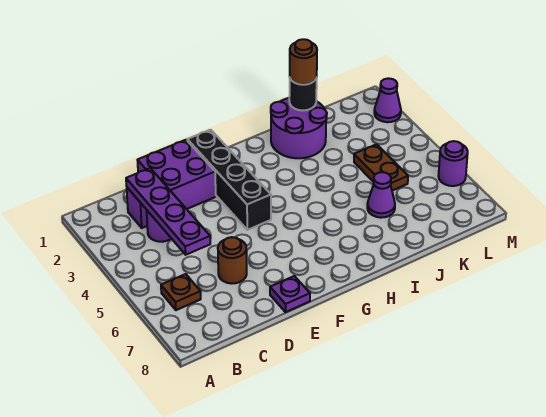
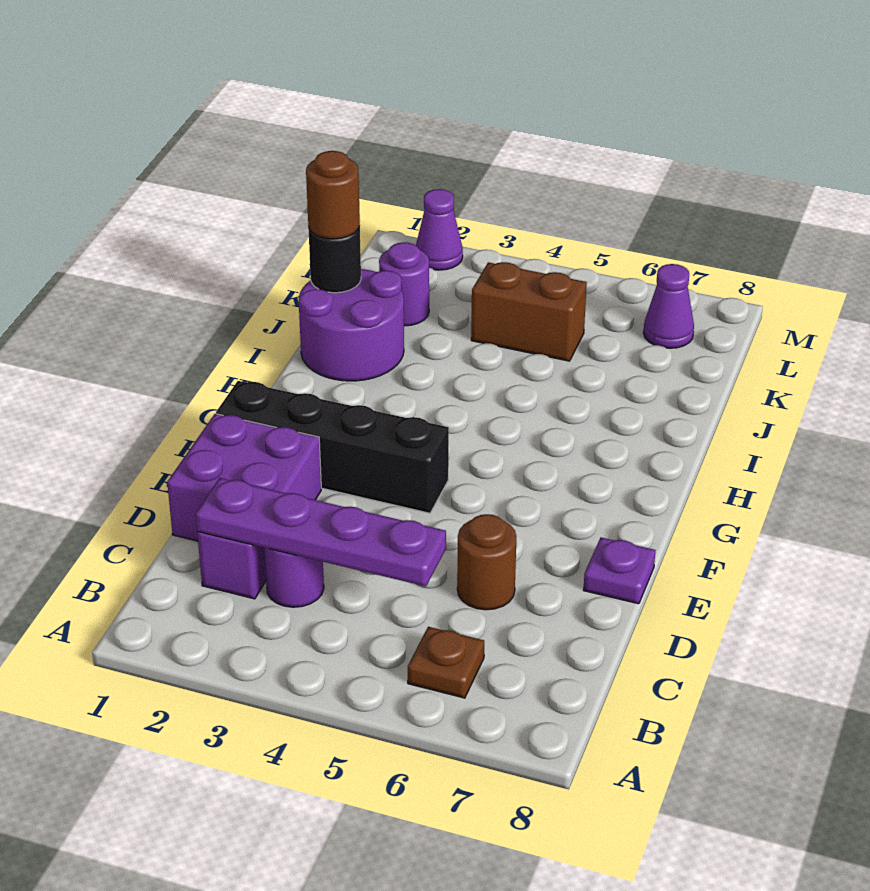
purple cone J6 level 1 -> purple cone L7 level 1
brown plate K4:K5 level 1 -> brown brick K4:K5 level 1
purple round brick M6 level 1 -> purple round brick K2 level 1

